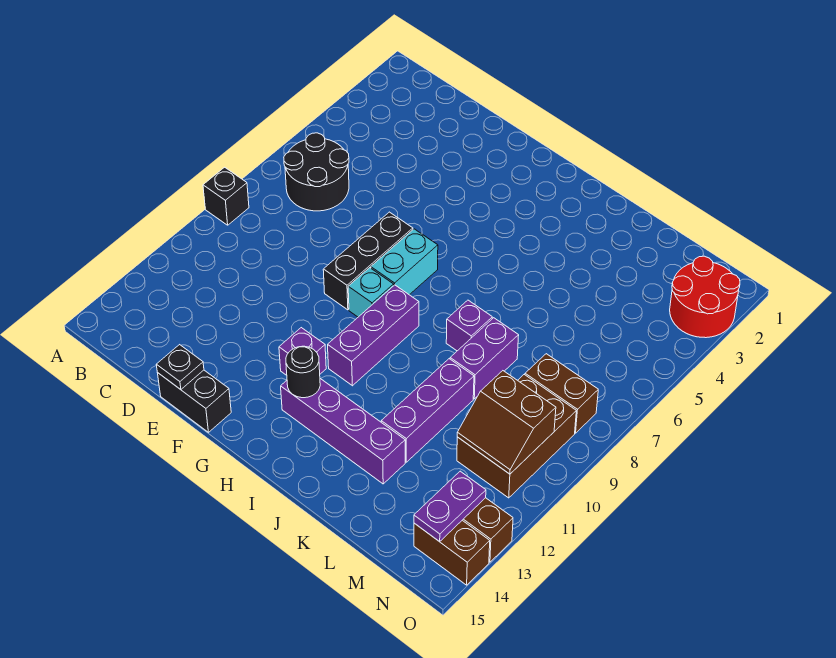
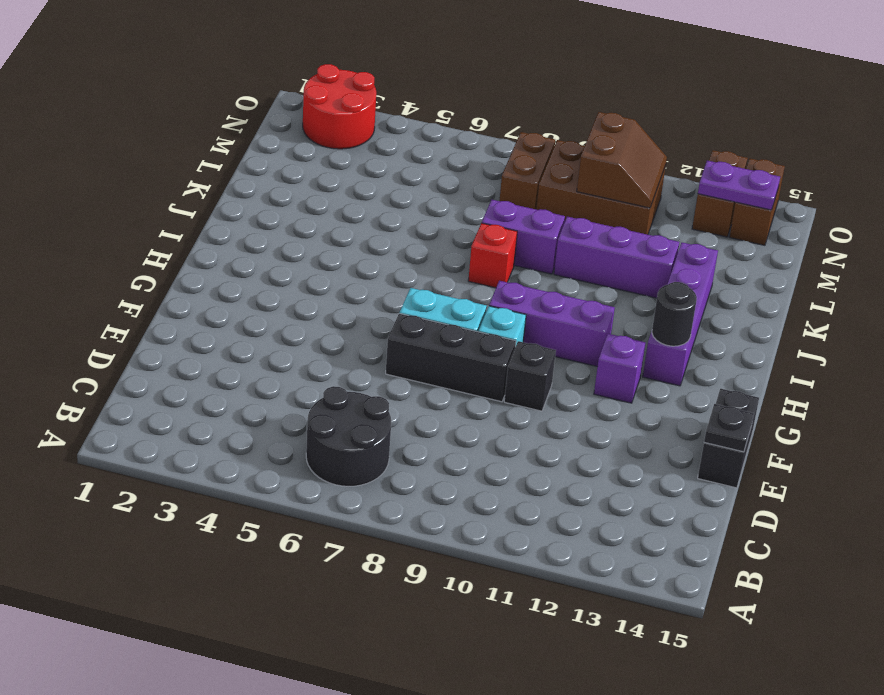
black brick A9 level 1 -> black brick F10 level 1
purple brick J8 level 1 -> red brick J8 level 1

